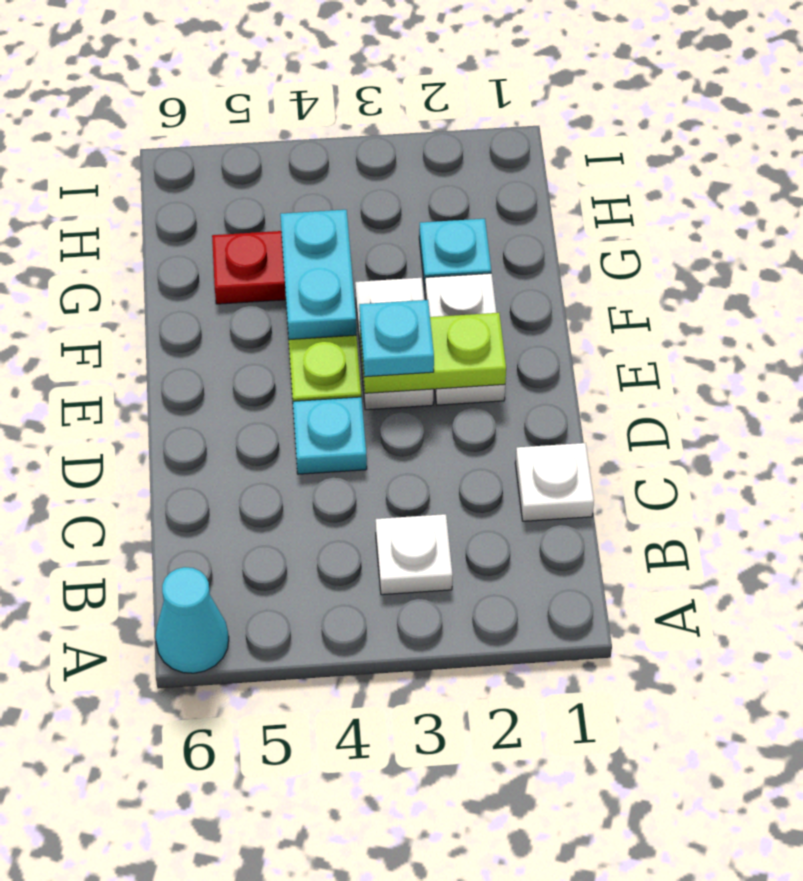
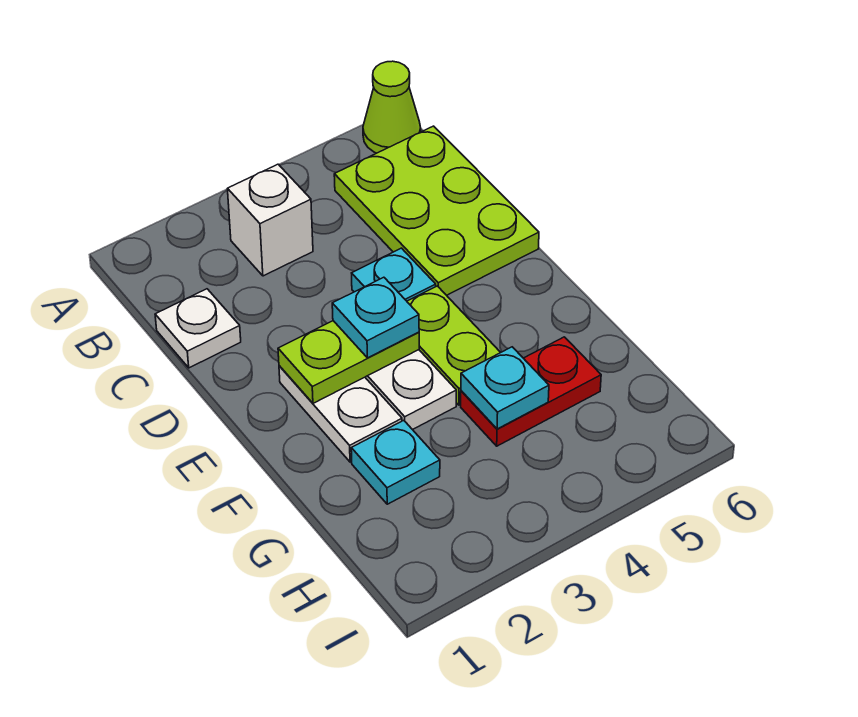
cyan cone A6 level 1 -> lime cone A6 level 1
white plate B3 level 1 -> white brick B3 level 1
none -> lime plate B5:D6 level 1
cyan plate F4:G4 level 2 -> cyan plate G4 level 2

